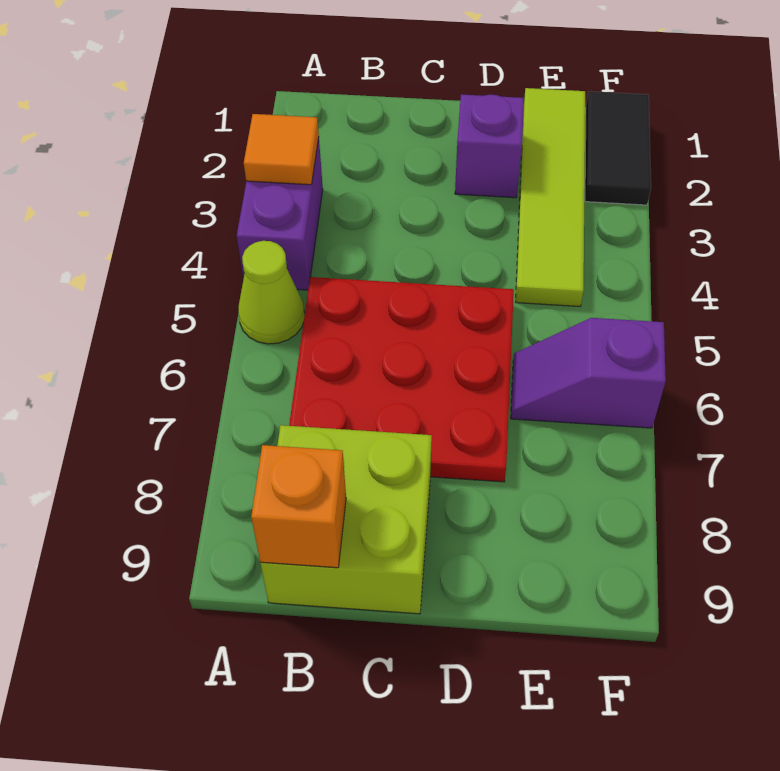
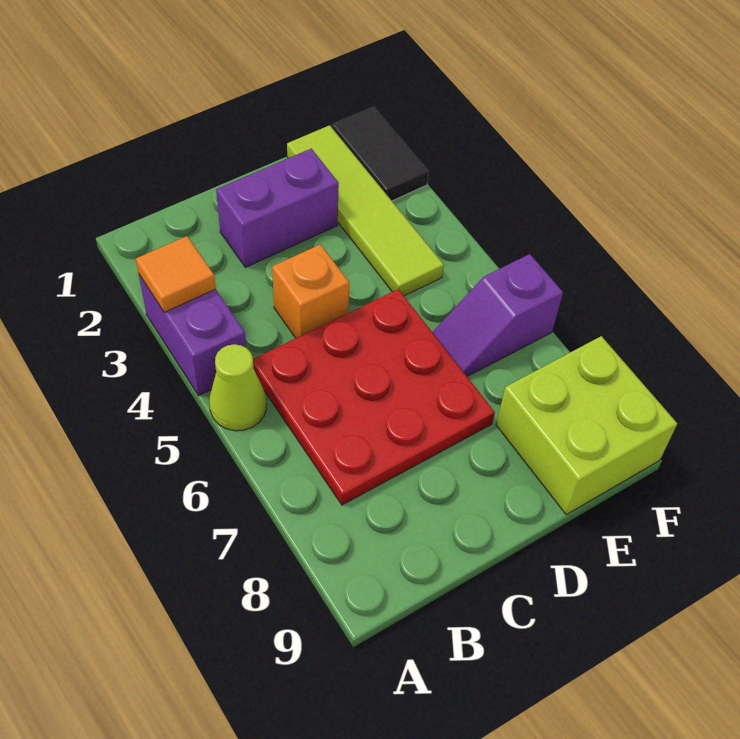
lime brick B8:C9 level 1 -> lime brick E8:F9 level 1
orange brick B9 level 2 -> orange brick C4 level 1
purple brick D2 level 1 -> purple brick C2:D2 level 1

